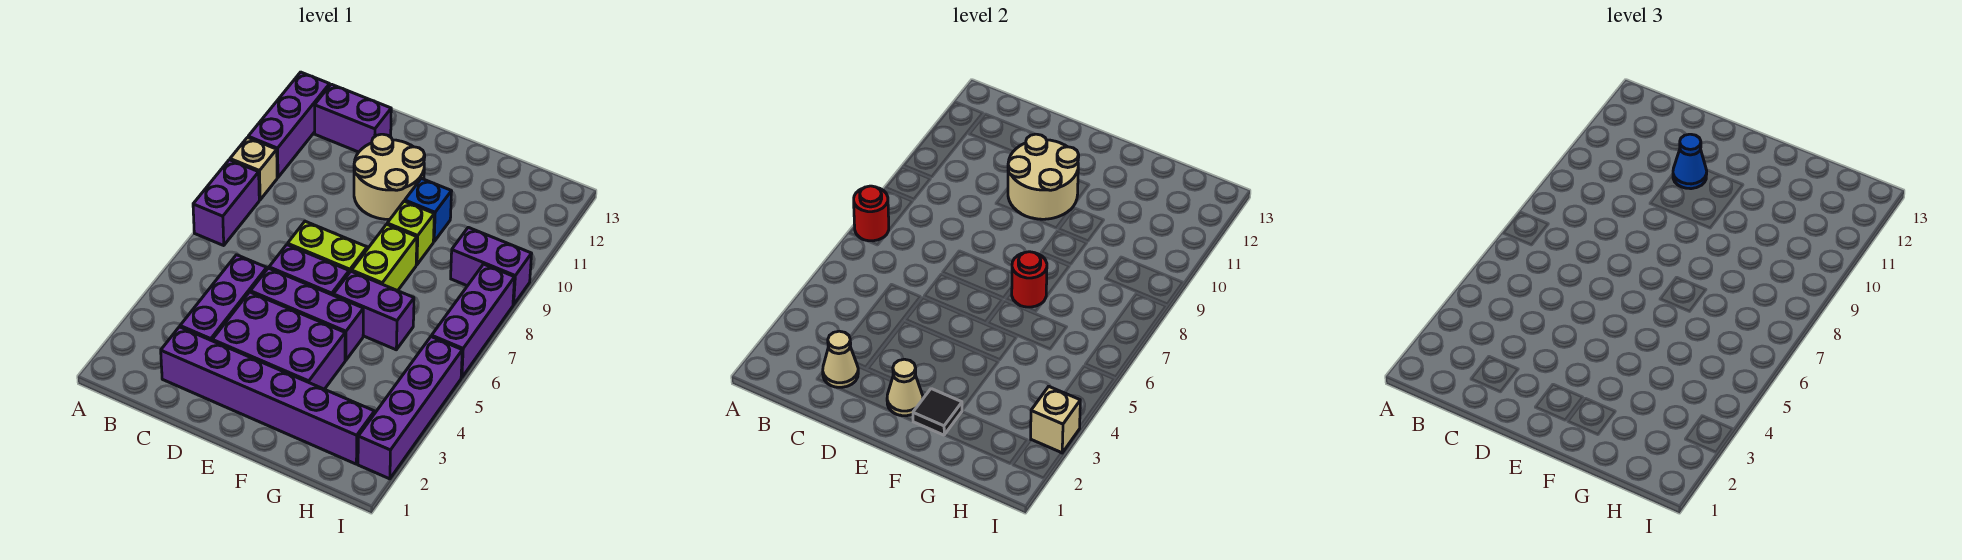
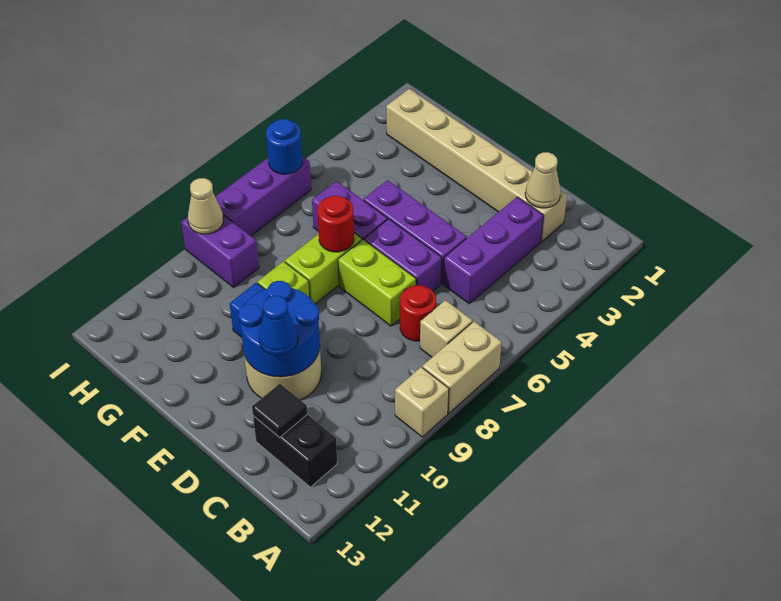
purple brick A7:A8 level 1 -> tan brick A7:A8 level 1
red round brick A7 level 2 -> red round brick C7 level 1
purple brick A10:A12 level 1 -> none
purple brick B12:C12 level 1 -> black brick B12:C12 level 1
purple brick C2:H2 level 1 -> tan brick C2:H2 level 1
purple brick D3:F4 level 1 -> none
tan round brick D10:E11 level 2 -> blue round brick D10:E11 level 2
tan cone E2 level 2 -> tan cone I9 level 2
black tile F2 level 2 -> black tile C12 level 2
purple brick I2:I5 level 1 -> none
tan brick I3 level 2 -> tan brick B7 level 1
none -> blue round brick I6 level 2

